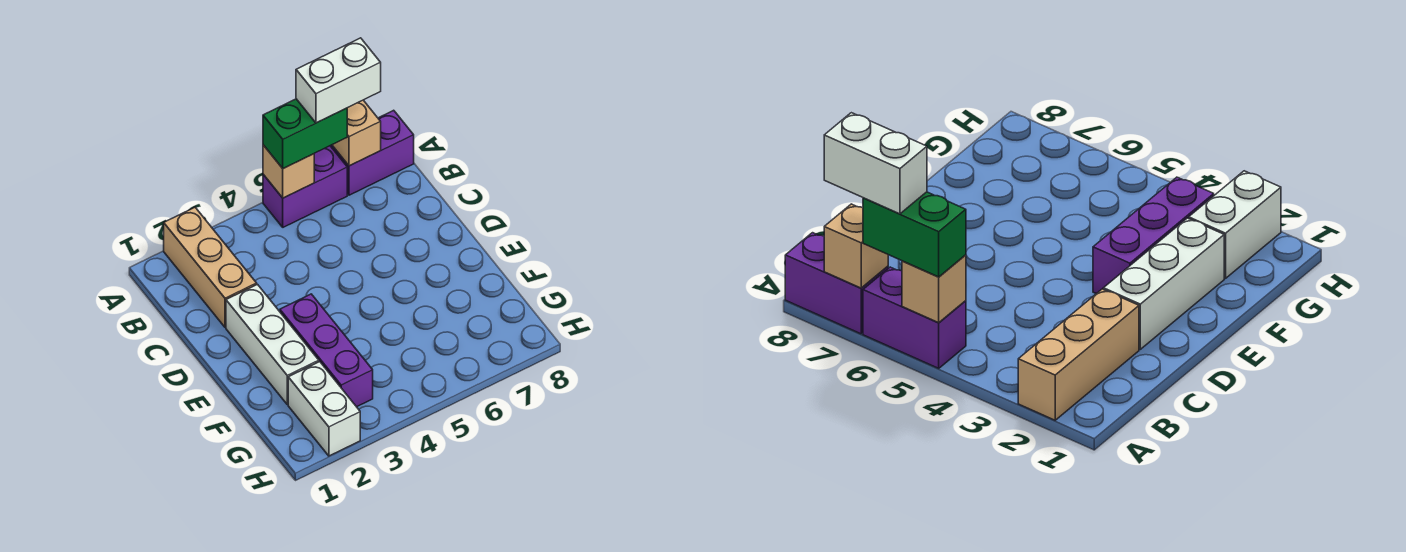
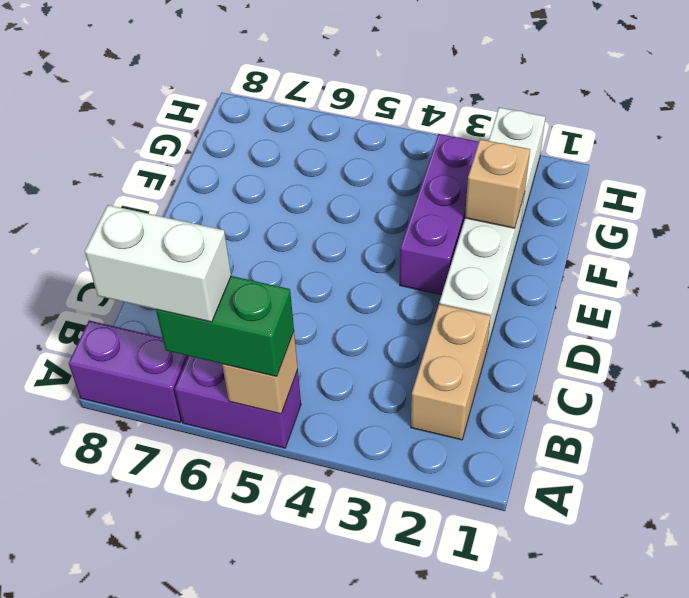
tan brick A2:C2 level 1 -> tan brick B2:C2 level 1
tan brick A7 level 2 -> tan brick F2 level 2

